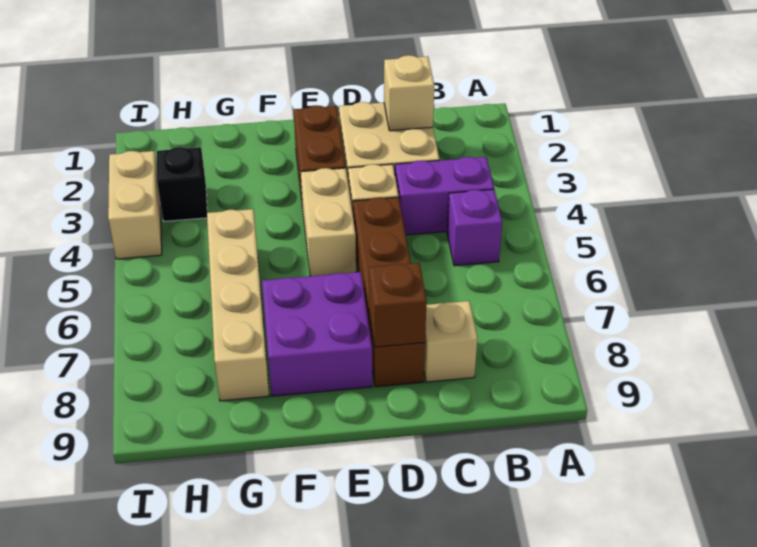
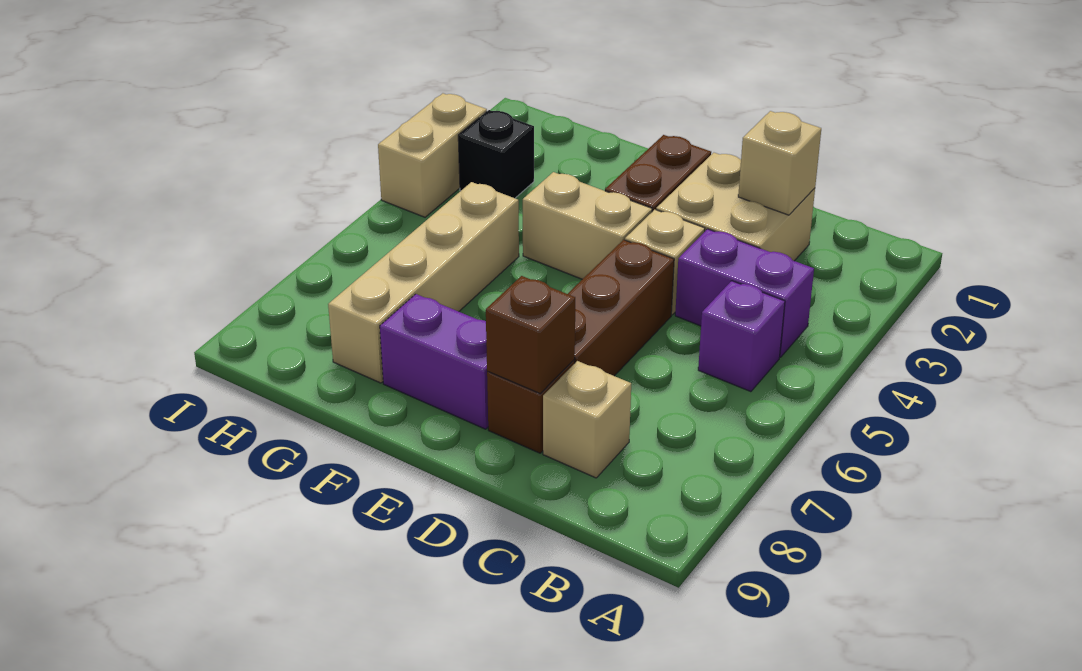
tan brick E4:E5 level 1 -> tan brick E4:F4 level 1
purple brick E7:F8 level 1 -> purple brick E8:F8 level 1

